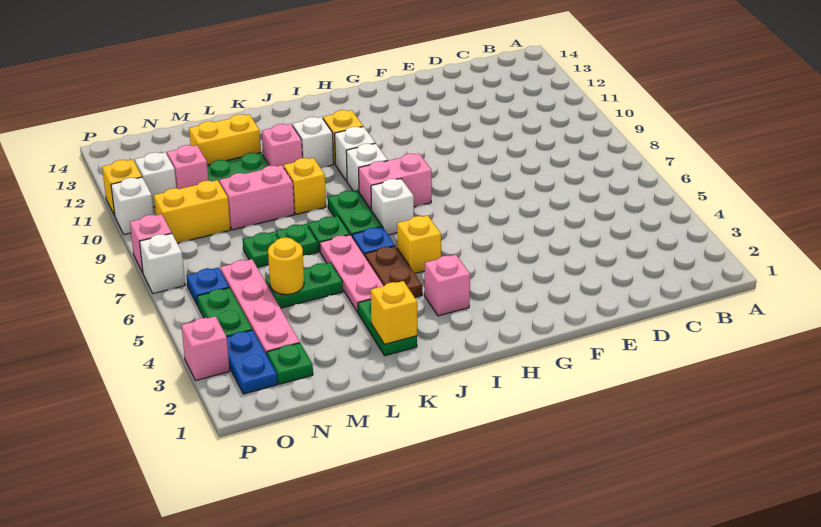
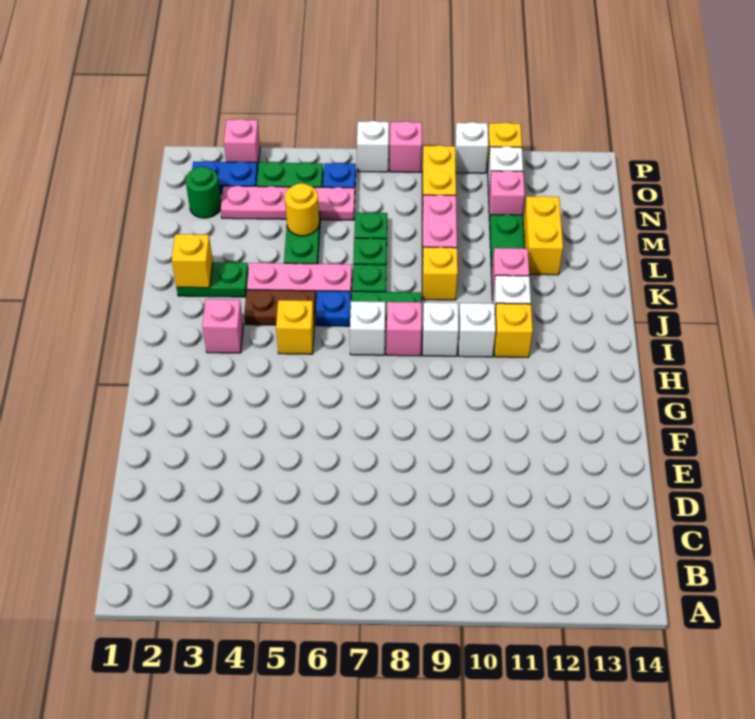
pink brick H8:I8 level 1 -> pink brick I8 level 1
green plate N2 level 1 -> green round brick N2 level 1

